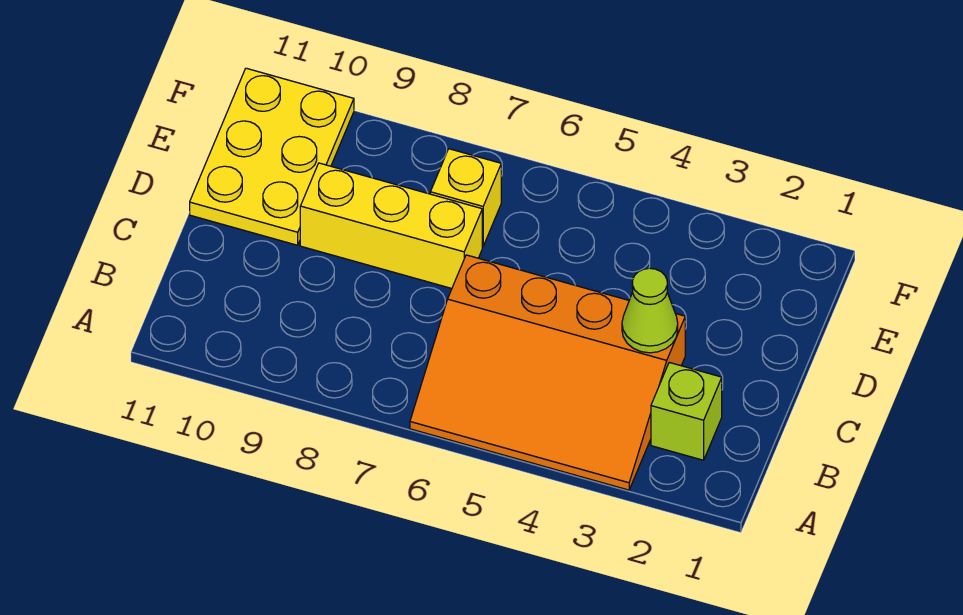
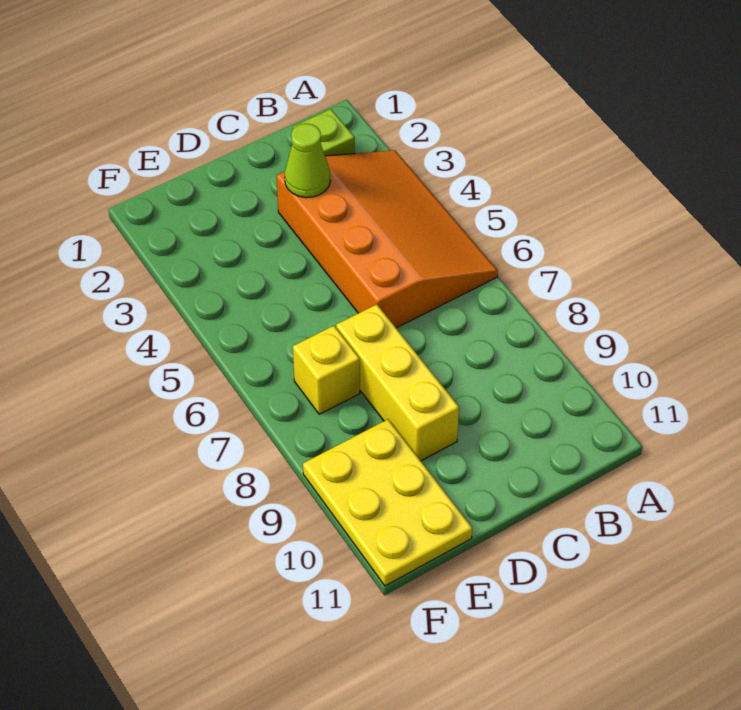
yellow plate D10:F11 level 1 -> yellow plate E9:F11 level 1

